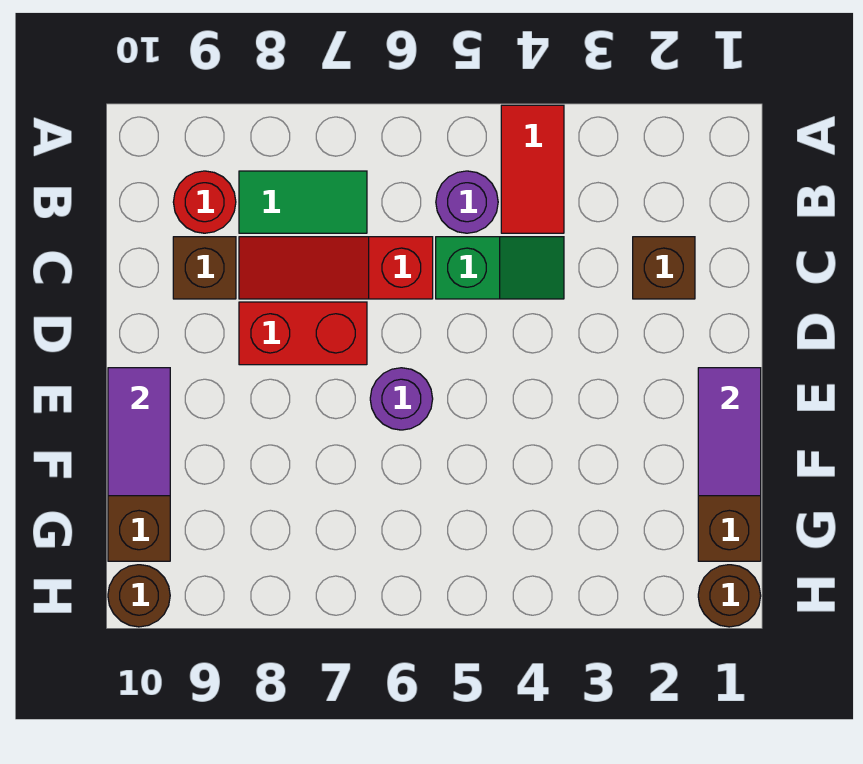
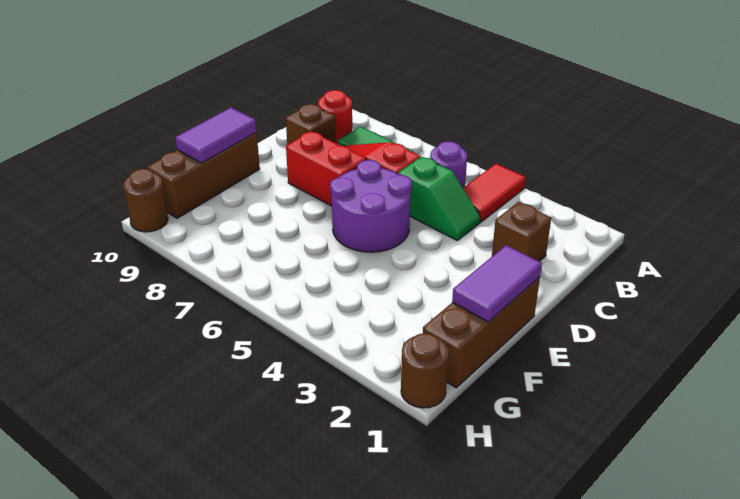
purple round brick E6 level 1 -> purple round brick D5:E6 level 1

